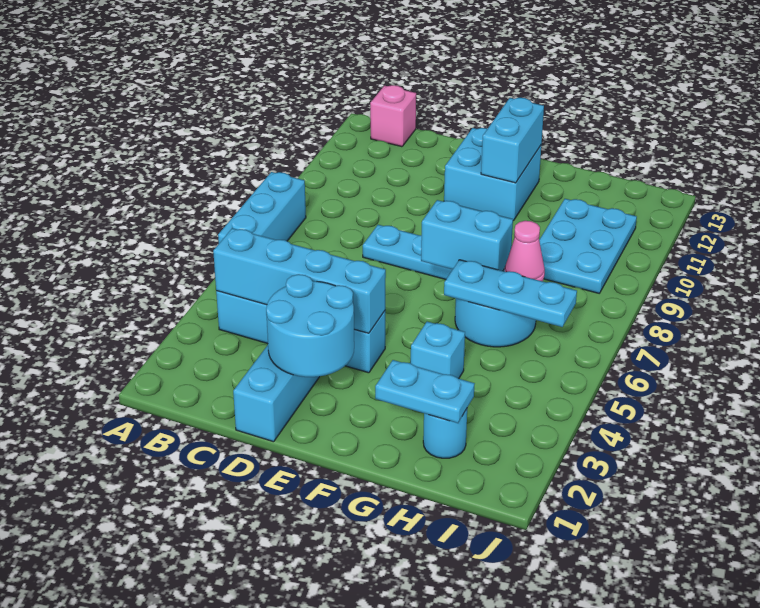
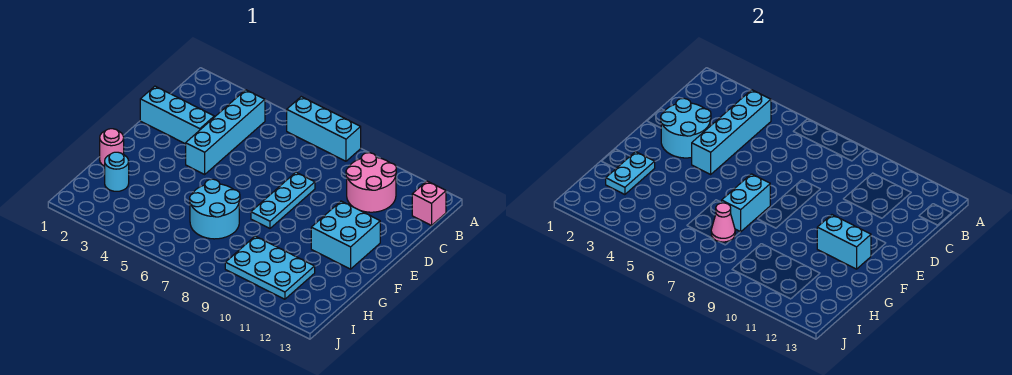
none -> pink round brick B10:C11 level 1
none -> pink round brick G1 level 1
cyan brick G4 level 1 -> none
cyan plate G6:I6 level 2 -> none

